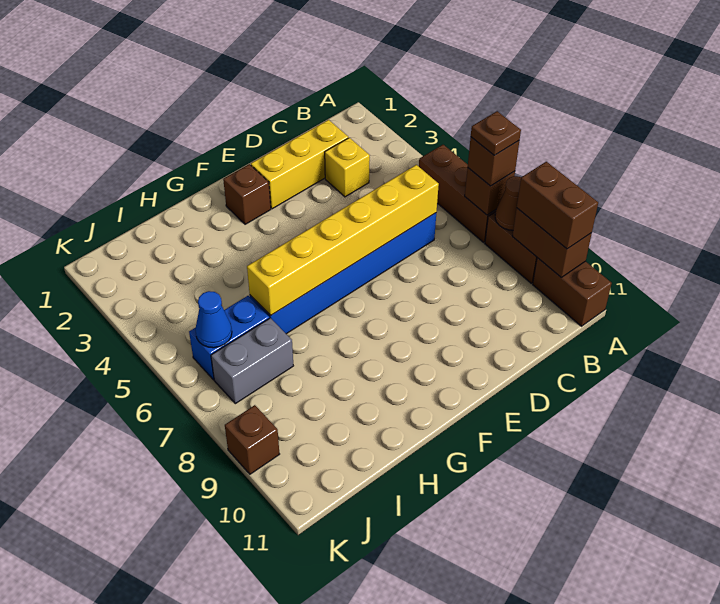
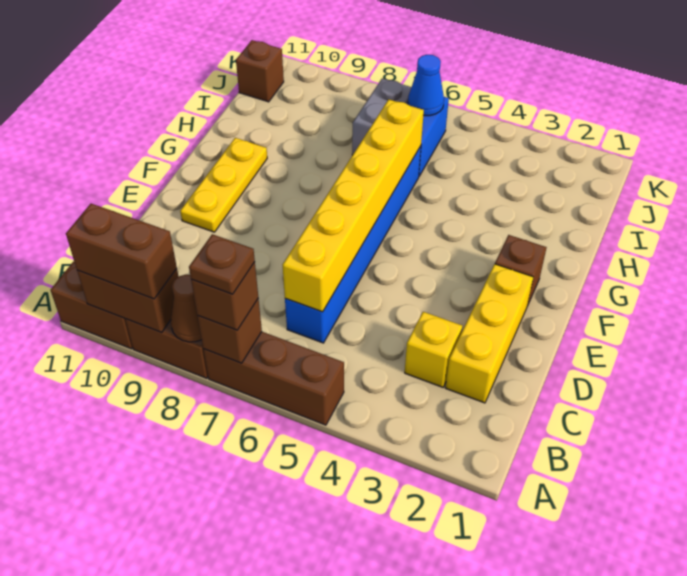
none -> yellow plate E10:G10 level 1
brown brick K9 level 1 -> brown brick J11 level 1

